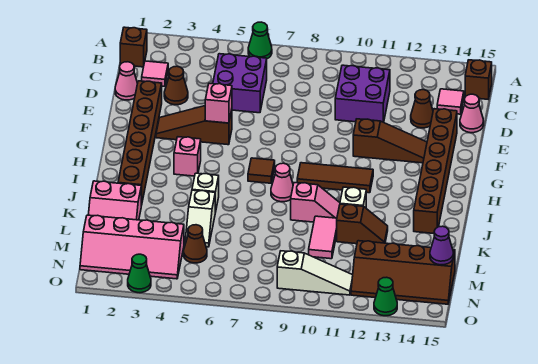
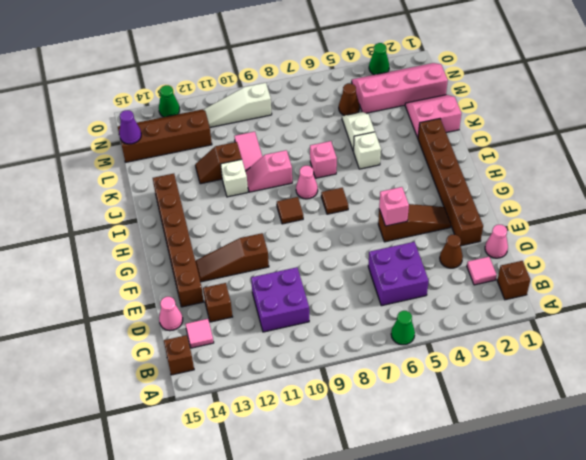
brown cone D13 level 1 -> brown brick D13 level 1
pink brick H4 level 1 -> pink brick J7 level 1
brown tile H9:H11 level 1 -> brown tile H9 level 1

